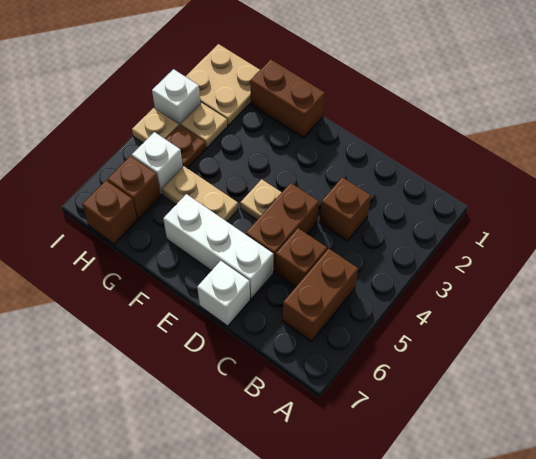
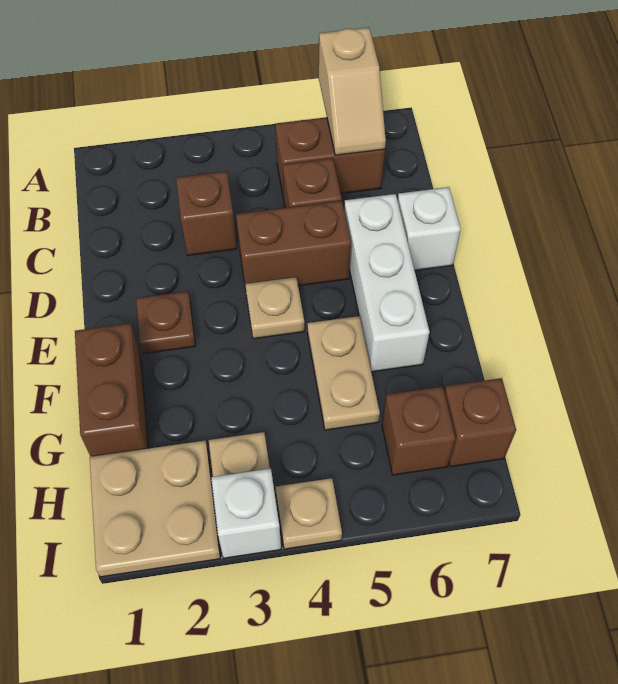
none -> tan slope A6:B6 level 2 top A
brown plate H4 level 1 -> brown plate E2 level 1
white brick H5 level 1 -> none

